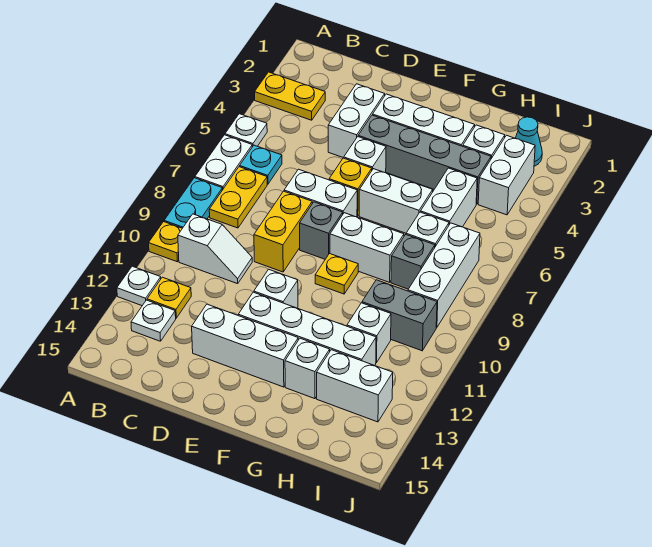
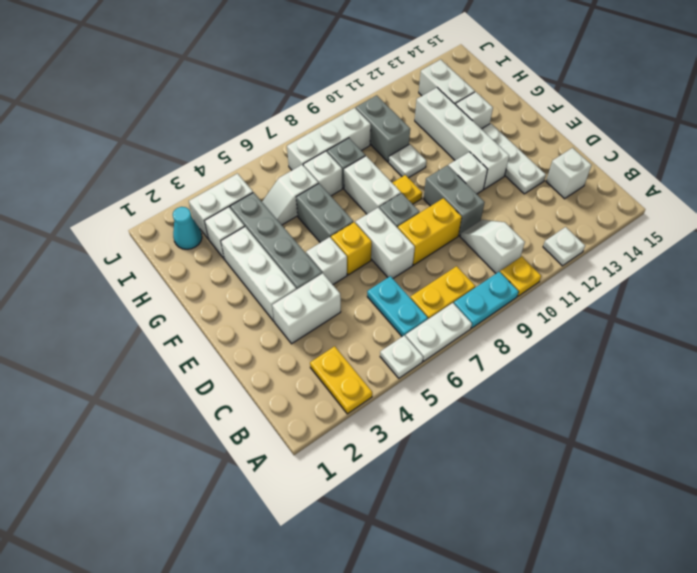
cyan plate B6 level 1 -> cyan plate B6:C6 level 1
yellow plate B12 level 1 -> none
white plate B13 level 1 -> white plate G10 level 1
none -> grey brick D10:E10 level 1
white brick D13:F13 level 1 -> white plate D13:F13 level 1
white brick F6:G6 level 1 -> grey brick F6:G6 level 1
white brick H5:H6 level 1 -> white slope H5:H6 level 1 top 6
white brick H11 level 1 -> white brick C14 level 1

